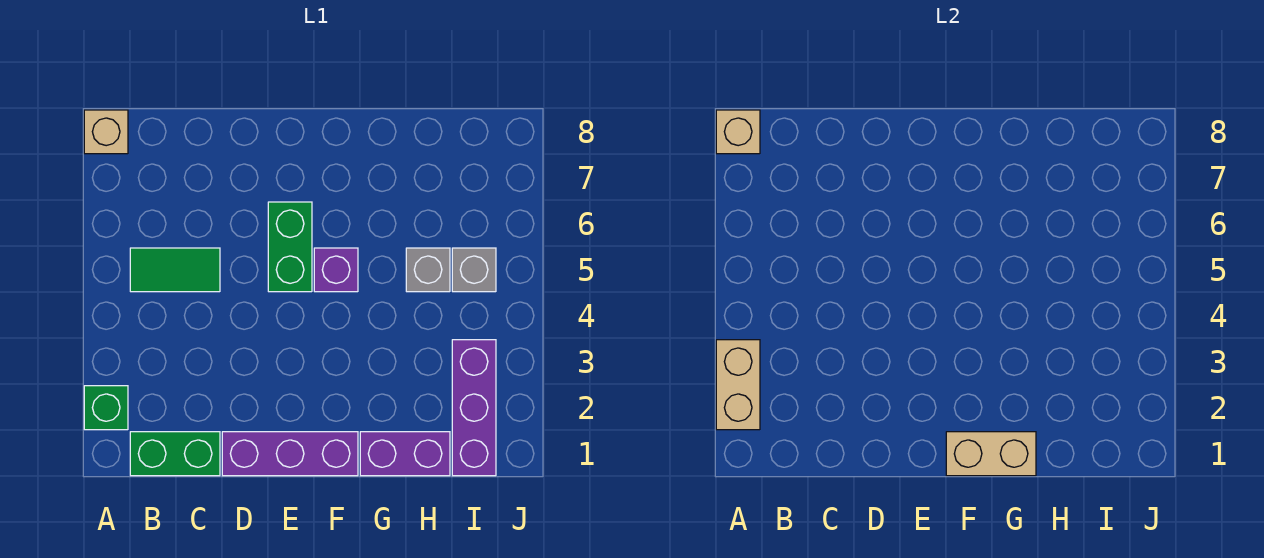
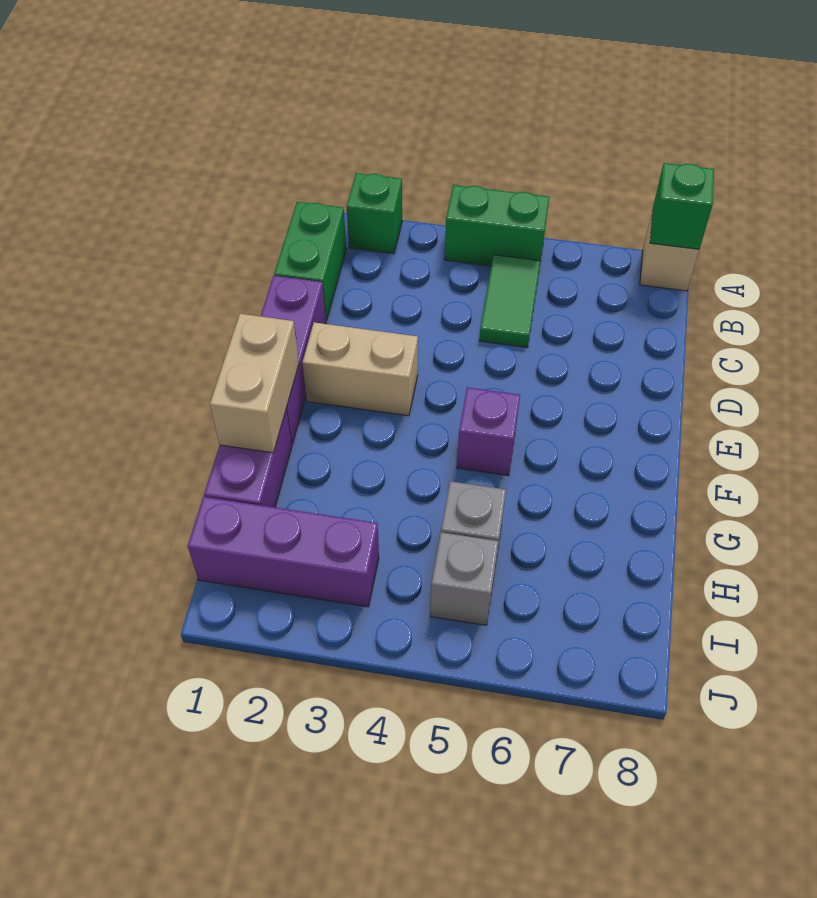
tan brick A2:A3 level 2 -> tan brick E2:E3 level 1
tan brick A8 level 2 -> green brick A8 level 2
green brick E5:E6 level 1 -> green brick A4:A5 level 1

